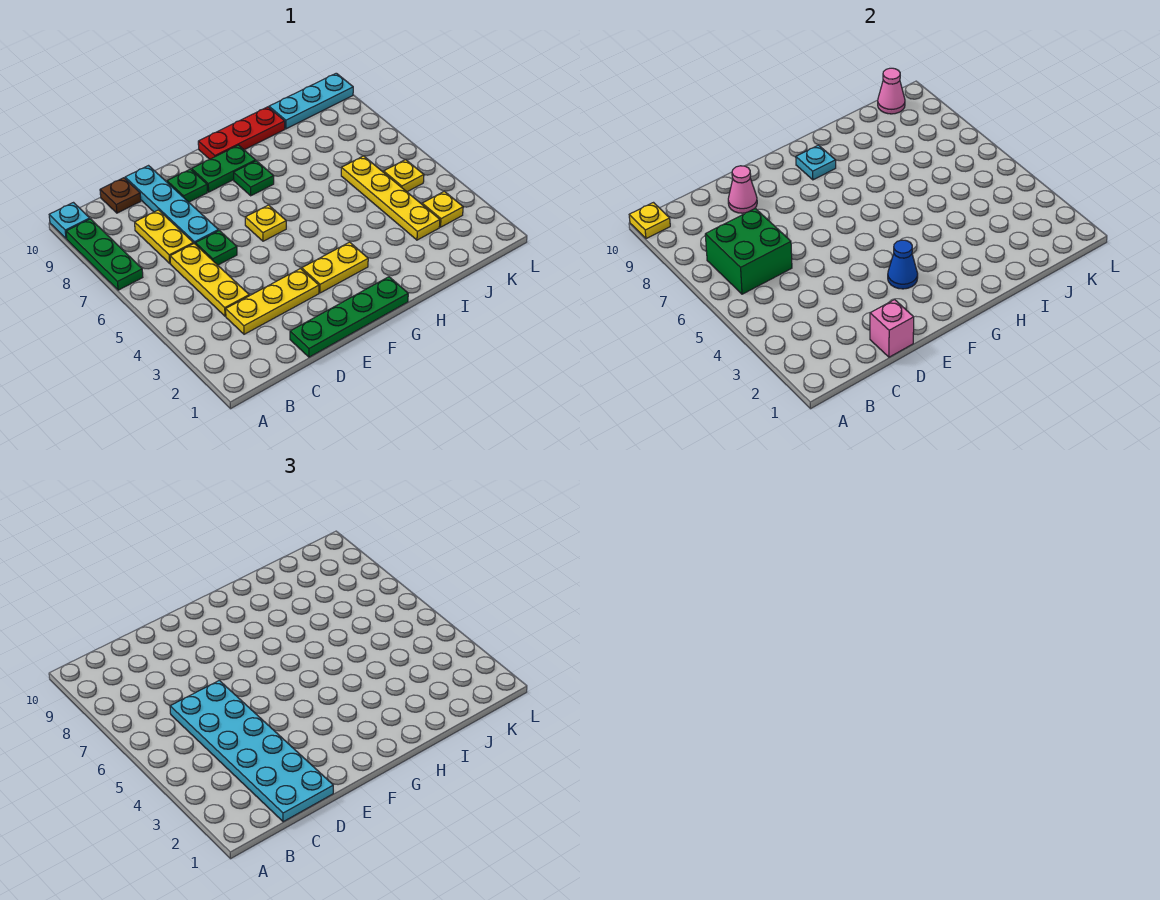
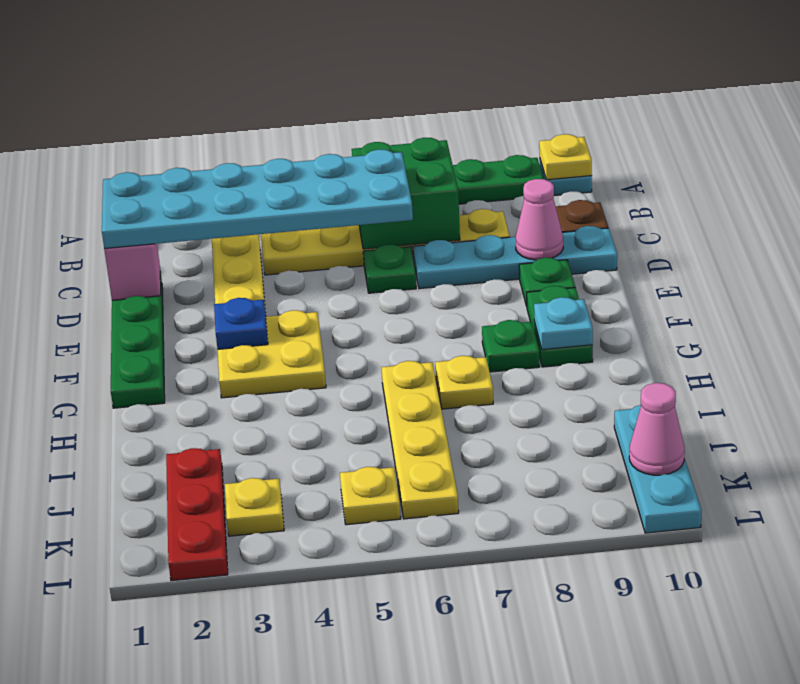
yellow plate F3:G3 level 1 -> yellow plate F3:G4 level 1
blue cone F3 level 2 -> blue plate F3 level 2
yellow plate F6 level 1 -> yellow plate H7 level 1
red plate G10:I10 level 1 -> red plate J2:L2 level 1
yellow plate J3:J6 level 1 -> yellow plate H6:K6 level 1

